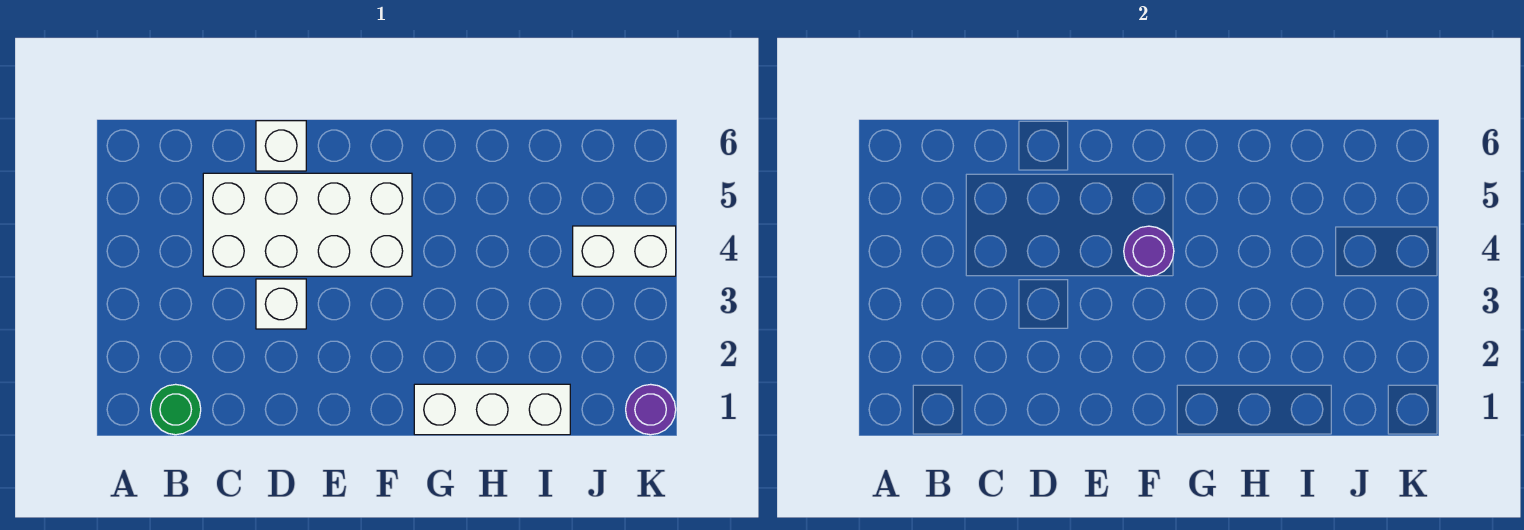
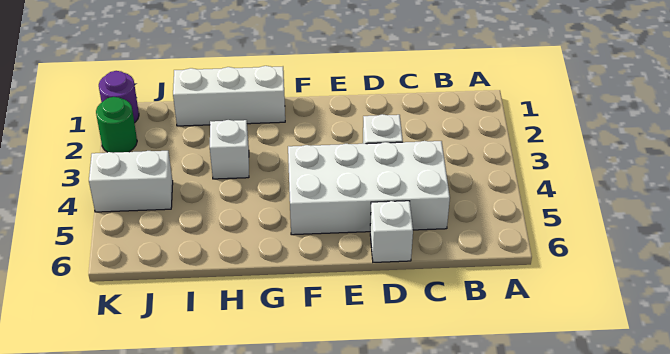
green round brick B1 level 1 -> green round brick K2 level 1
purple round brick F4 level 2 -> none
none -> white brick H3 level 1

